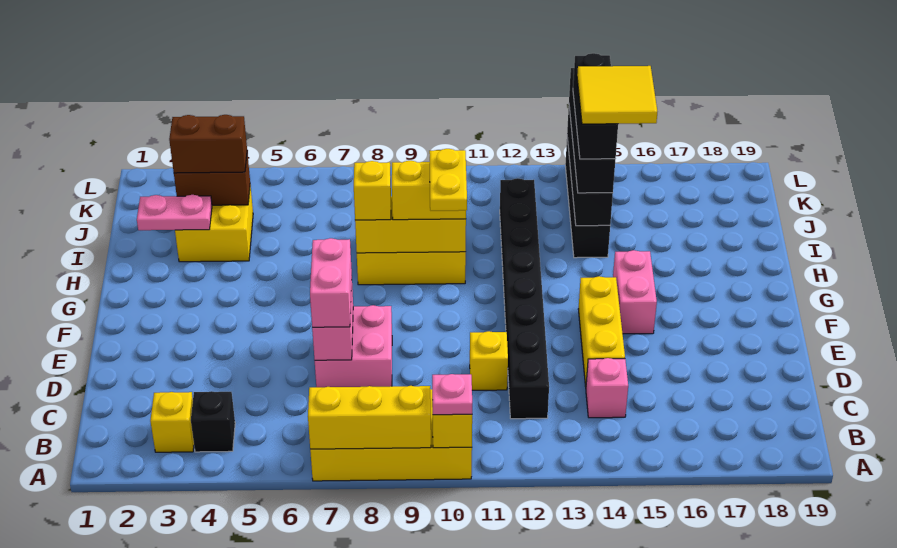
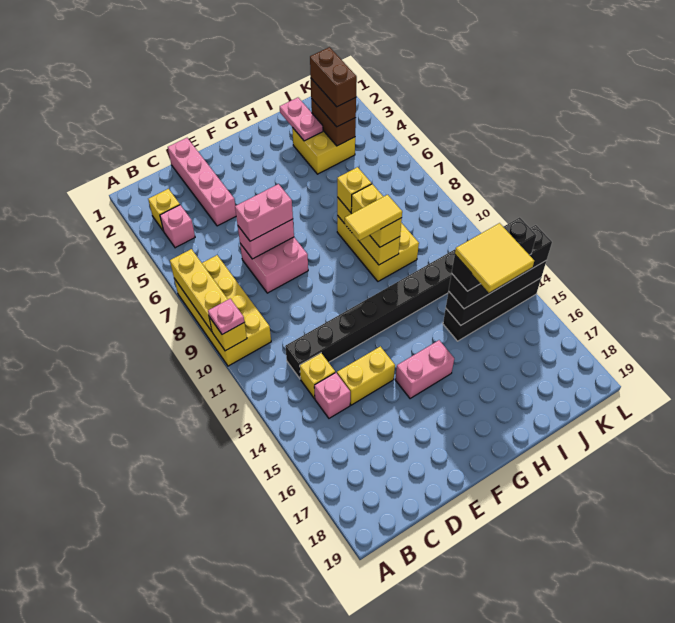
black brick B4 level 1 -> pink brick B4 level 1
none -> pink brick D1:D4 level 1
yellow brick D11 level 1 -> yellow brick C13 level 1
yellow brick D14:F14 level 1 -> yellow brick D14:E14 level 1
yellow plate G10:H10 level 4 -> yellow tile G10:H10 level 4
none -> brown brick J3:J4 level 4

